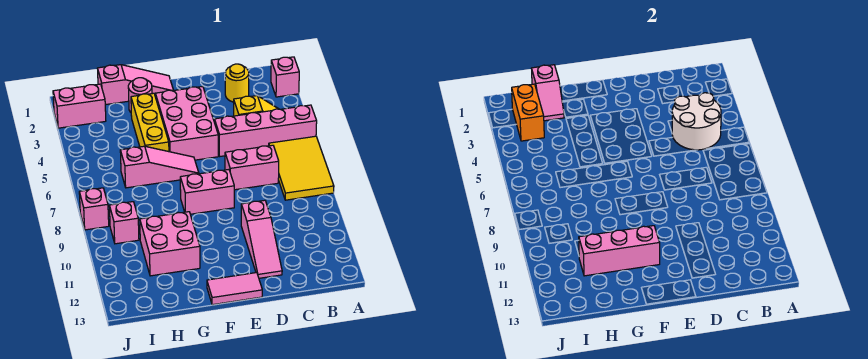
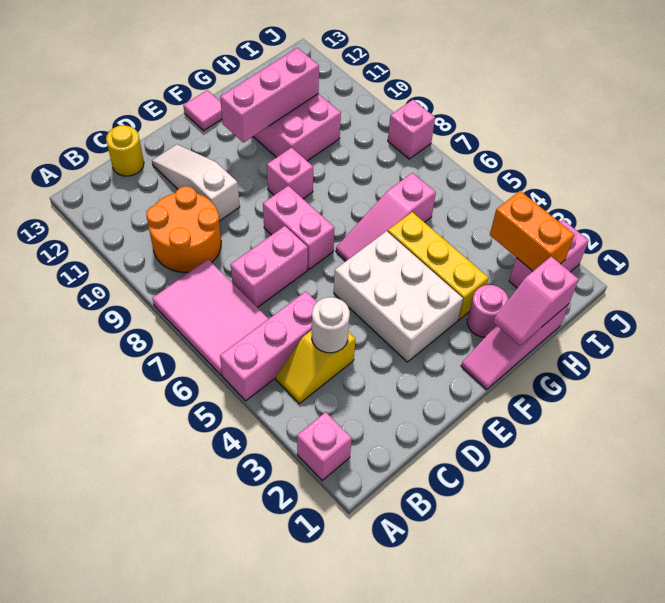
pink brick A5:D5 level 1 -> pink brick A5:C5 level 1
yellow tile A6:B8 level 1 -> pink tile A6:B8 level 1
white round brick B4:C5 level 2 -> white round brick C4 level 2
none -> orange round brick B9:C10 level 1
yellow round brick C2 level 1 -> yellow round brick C13 level 1
pink slope D10:D12 level 1 top 10 -> white slope D10:D12 level 1 top 10
pink brick E3:F5 level 1 -> white brick E3:F5 level 1
pink brick E8:F8 level 1 -> pink brick E7:E8 level 1
pink tile E13:F13 level 1 -> pink tile F13 level 1
pink slope H1:H2 level 2 top 1 -> pink slope G1:H1 level 2 top H
pink brick I9 level 1 -> pink brick F9 level 1

